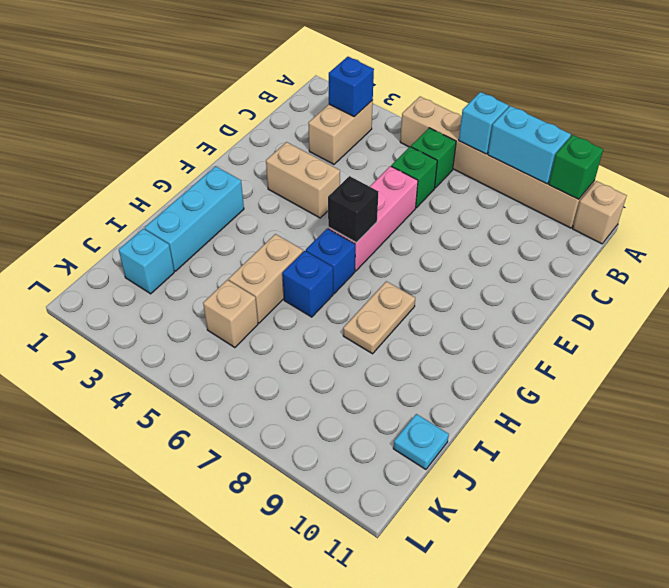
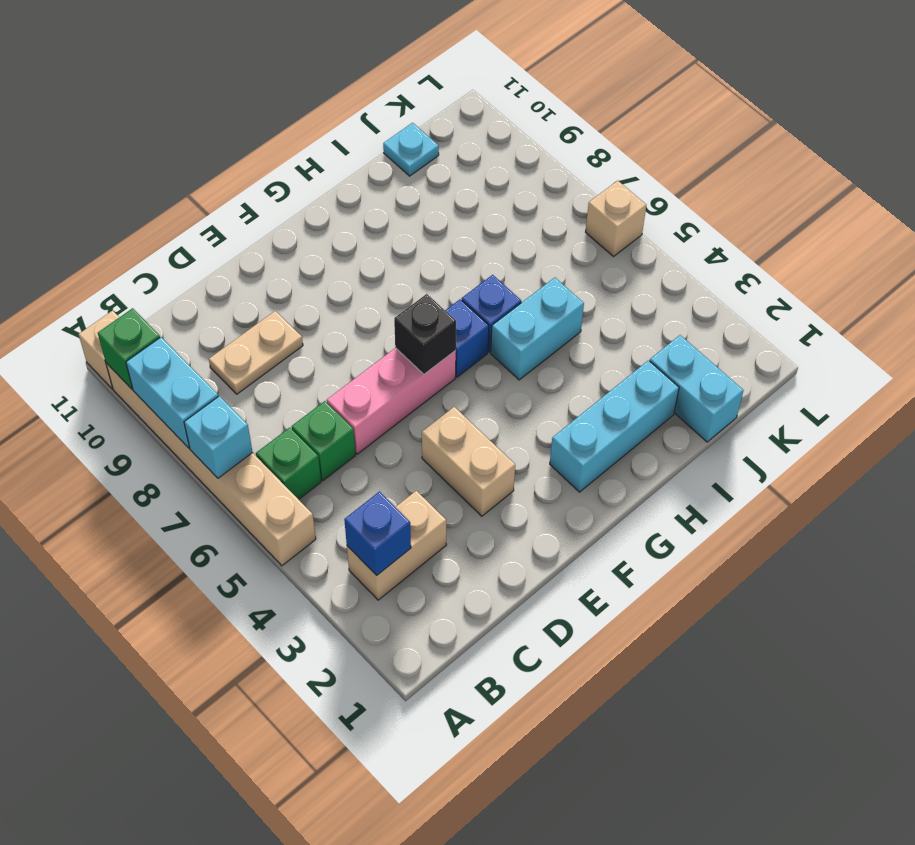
tan plate G8:H8 level 1 -> tan plate C9:D9 level 1
tan brick H5:I5 level 1 -> cyan brick H5:I5 level 1
cyan brick J2 level 1 -> cyan brick J1:J2 level 1
tan brick J5 level 1 -> tan brick L6 level 1

